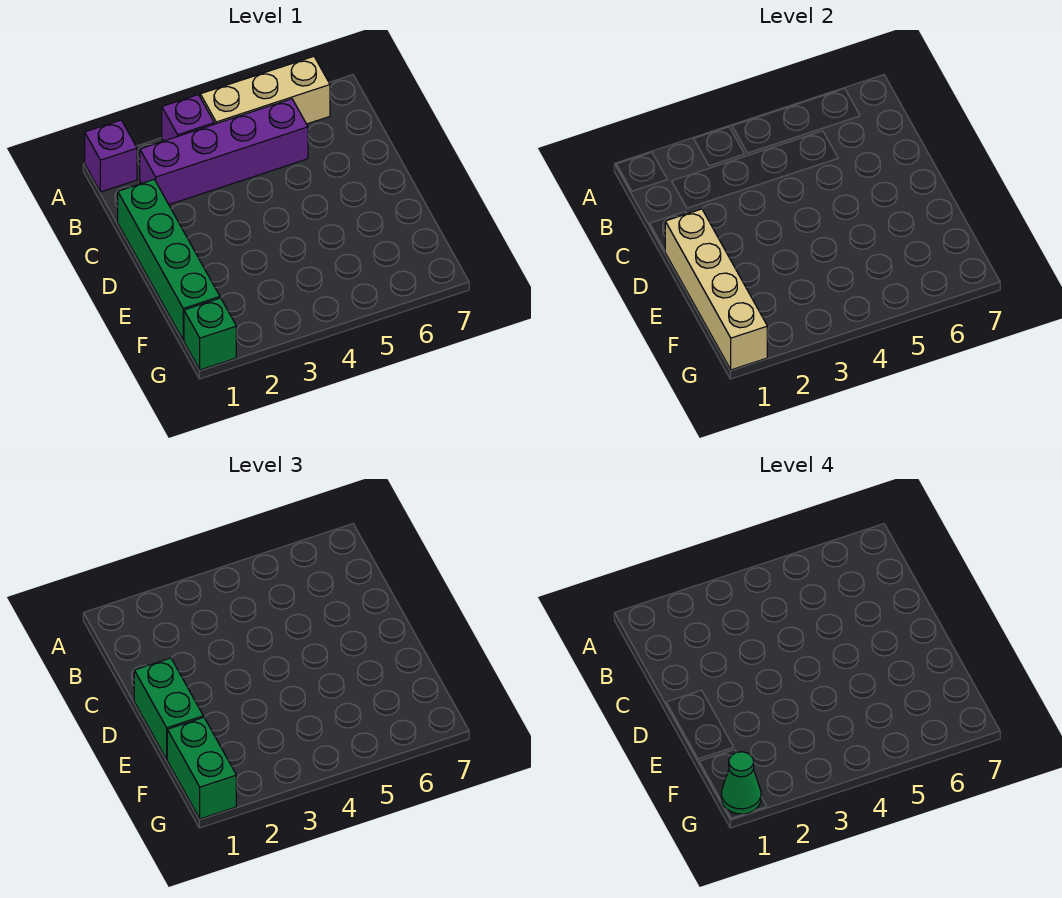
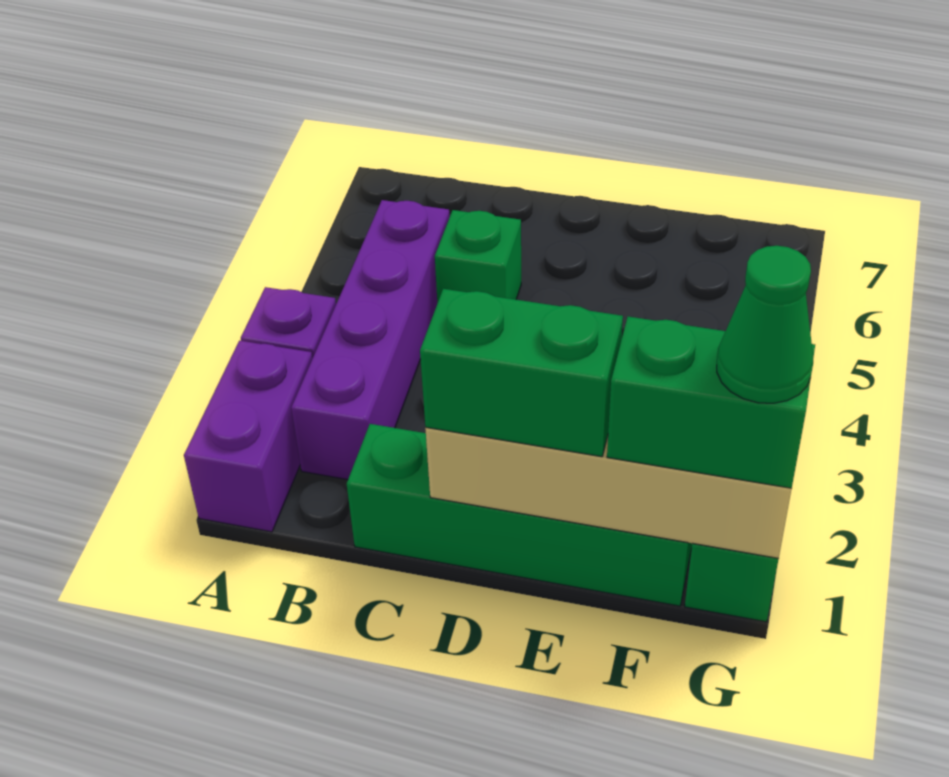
purple brick A1 level 1 -> purple brick A1:A2 level 1
tan brick A4:A6 level 1 -> none
none -> green brick C5 level 1

